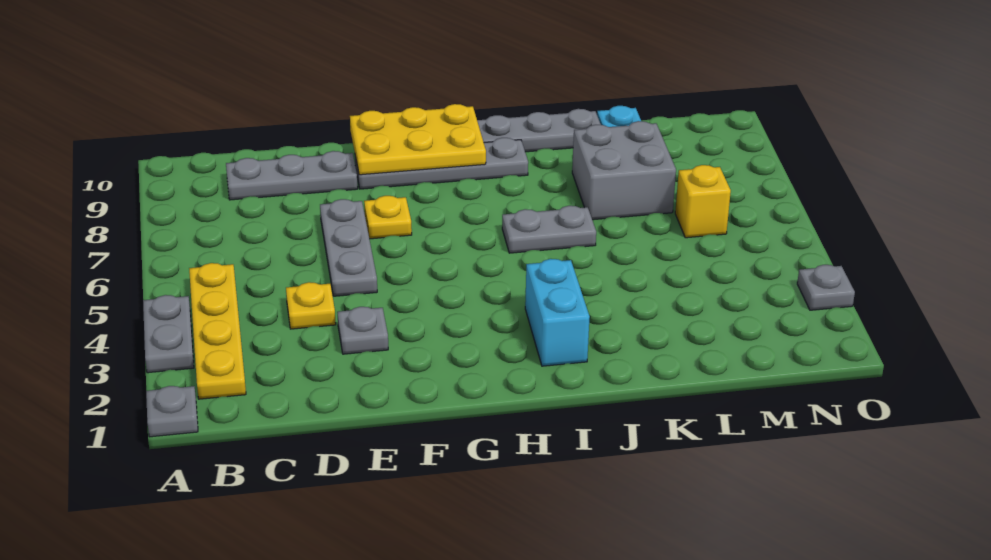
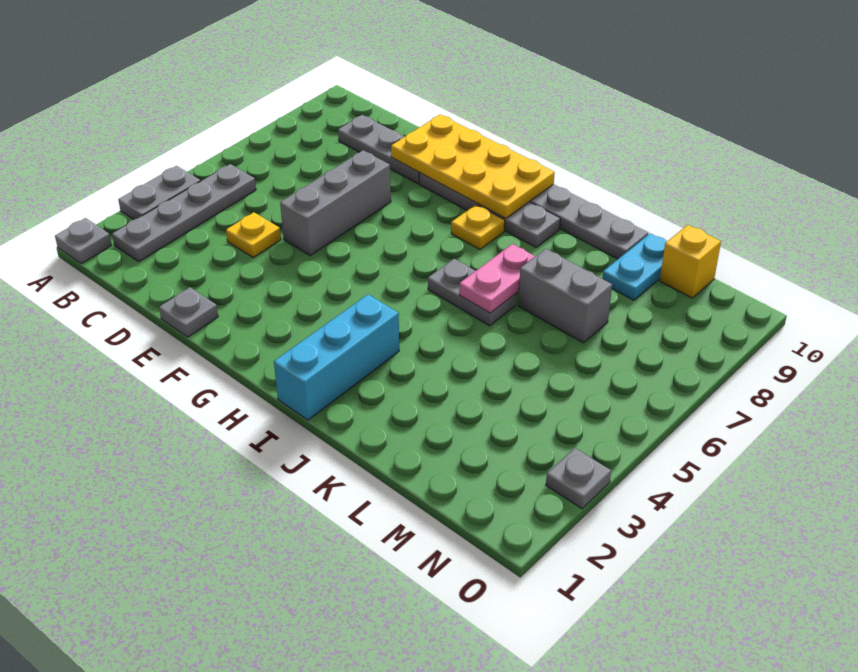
yellow plate B2:B5 level 1 -> grey plate B2:B5 level 1
grey plate E3 level 1 -> grey plate E1 level 1
grey plate E5:E7 level 1 -> grey brick E5:E7 level 1
yellow plate F7 level 1 -> yellow plate H8 level 1
yellow plate F9:H10 level 2 -> yellow plate E9:H10 level 2
cyan brick I2:I3 level 1 -> cyan brick I1:I3 level 1
none -> pink plate J6:J7 level 2
grey brick K7:L8 level 1 -> grey brick K7:L7 level 1
yellow brick M6 level 1 -> yellow brick M10 level 1

